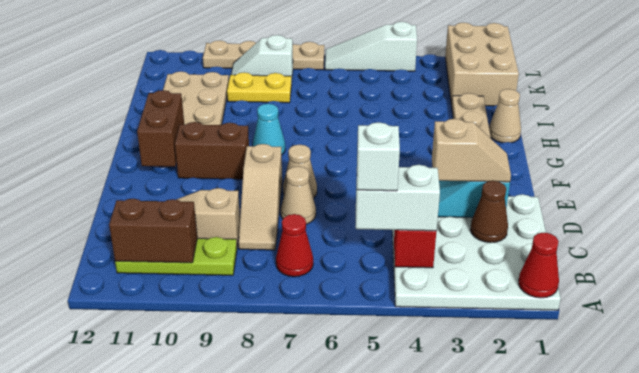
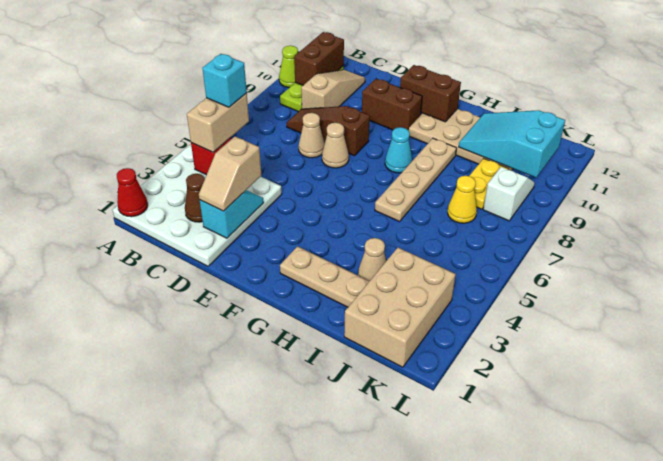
none -> lime cone A10 level 1
white brick B4:B5 level 3 -> tan brick B4:B5 level 3
white brick B5 level 4 -> cyan brick B5 level 4
red cone B7 level 1 -> none
tan slope C8:E8 level 1 top E -> brown slope C8:E8 level 1 top E
brown brick F9:F10 level 1 -> brown brick E10:F10 level 1
tan cone H1 level 1 -> tan cone I3 level 1
none -> cyan slope I10:K11 level 2 top K
tan brick J1:L2 level 1 -> tan brick J1:K3 level 1
none -> yellow cone J7 level 1
white slope L4:L6 level 1 top 4 -> none
tan plate L7:L10 level 1 -> tan plate H6:H9 level 1

